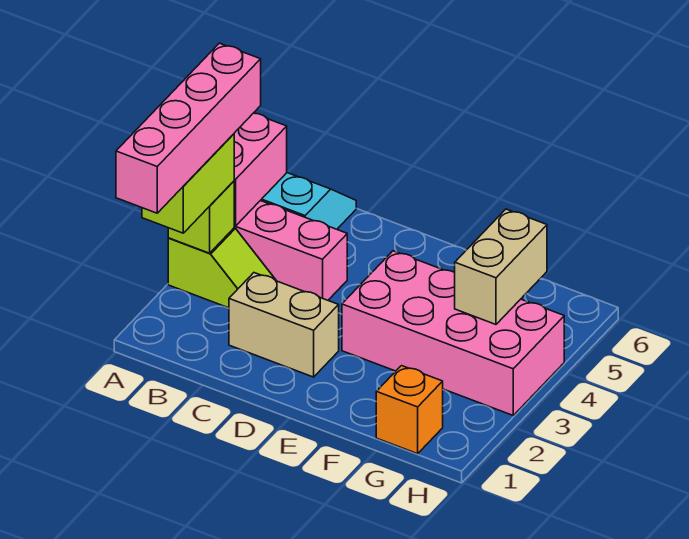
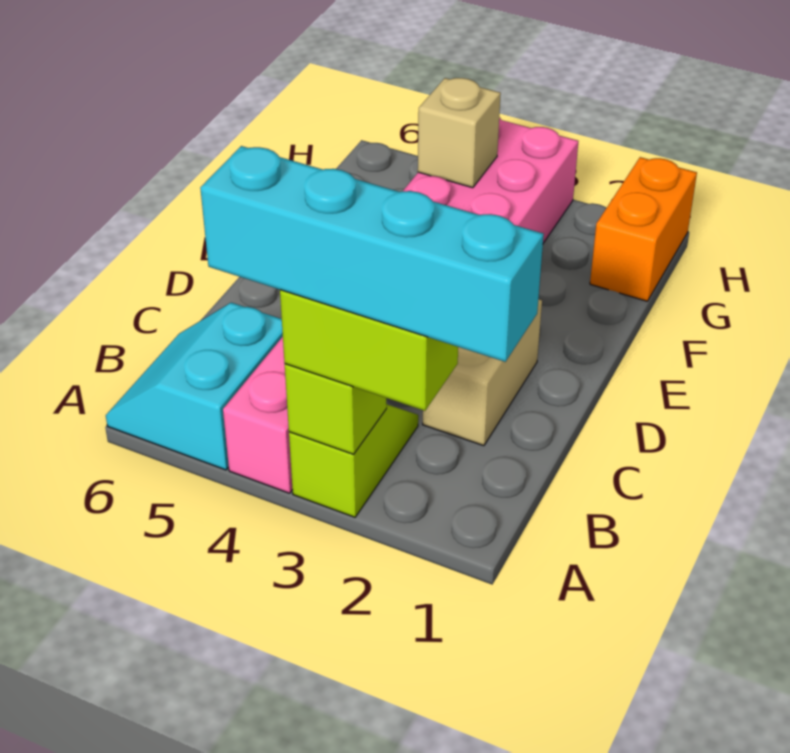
pink brick A1:A4 level 4 -> cyan brick A1:A4 level 4
pink brick A4:A5 level 2 -> none
orange brick G1 level 1 -> orange brick G1:H1 level 1
tan brick G4:G5 level 2 -> tan brick G4 level 2

